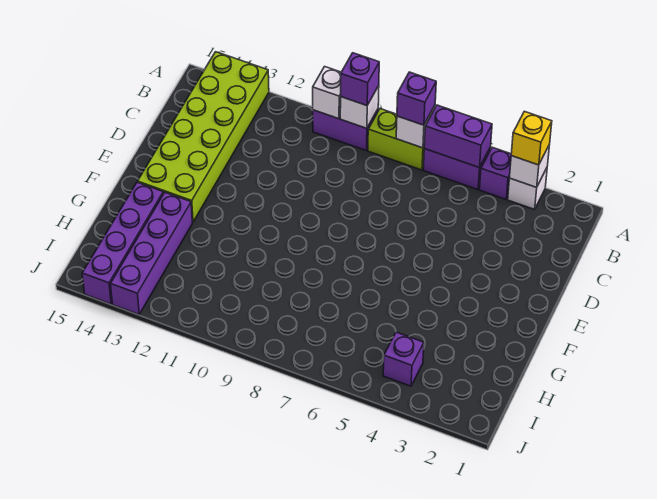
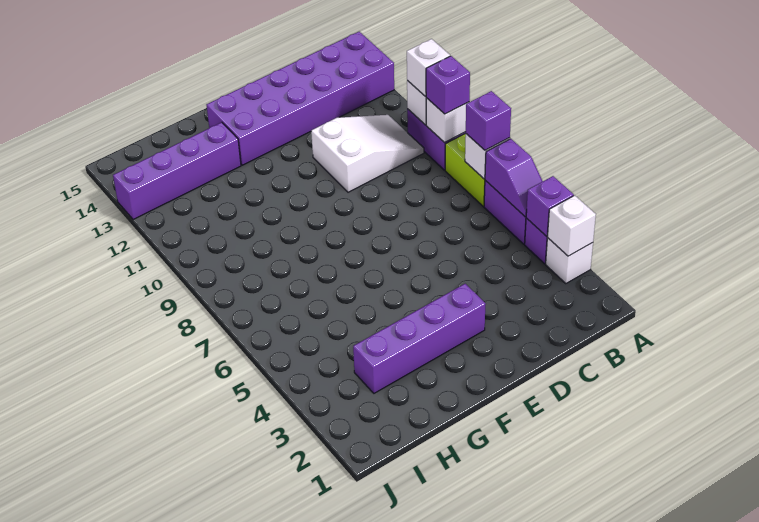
yellow brick A3 level 3 -> none
purple brick A5:A6 level 2 -> purple slope A5:A6 level 2 top 6
none -> white brick A10 level 3
lime brick A13:F14 level 1 -> purple brick A13:F14 level 1
none -> white slope B10:D11 level 1 top D
purple brick G14:J14 level 1 -> purple brick E3:H3 level 1
purple brick I4 level 1 -> purple brick A4 level 2

